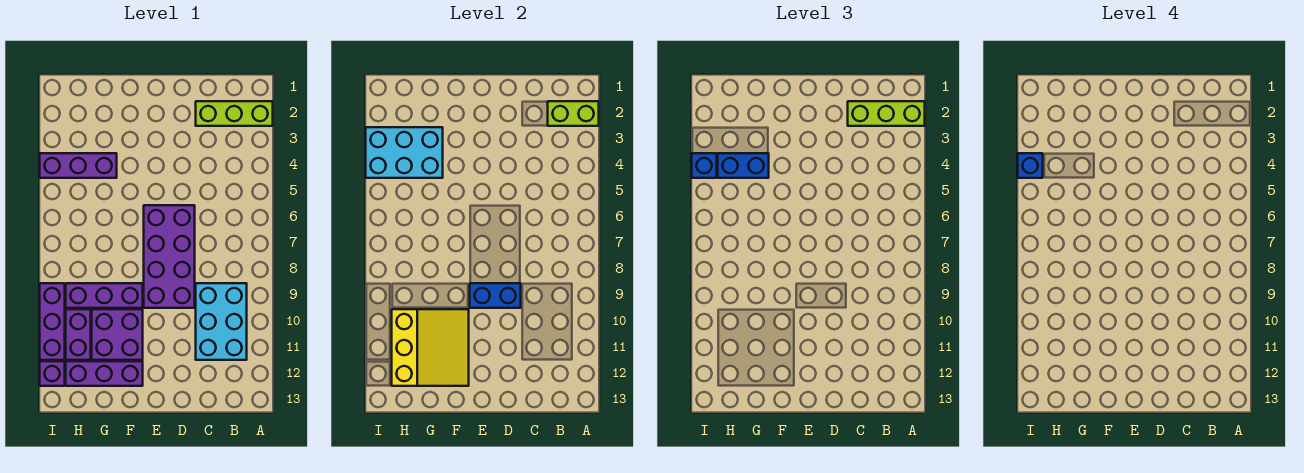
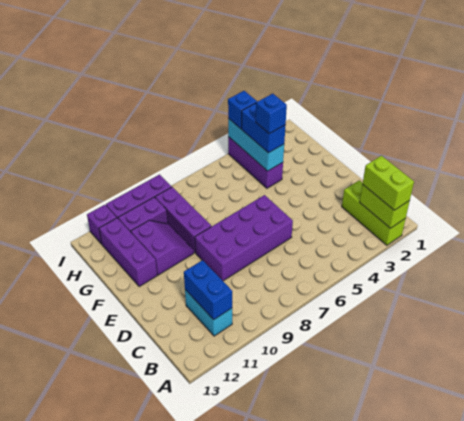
lime brick A2:C2 level 3 -> lime brick A2:B2 level 3
cyan brick B9:C11 level 1 -> cyan brick B11:C11 level 1
blue brick D9:E9 level 2 -> blue brick B11:C11 level 2
purple brick F10:G11 level 1 -> purple slope F10:G11 level 1 top 11
yellow slope F10:H12 level 2 top H -> none
cyan brick G3:I4 level 2 -> cyan brick G4:I4 level 2
blue brick I4 level 4 -> blue brick G4 level 4

